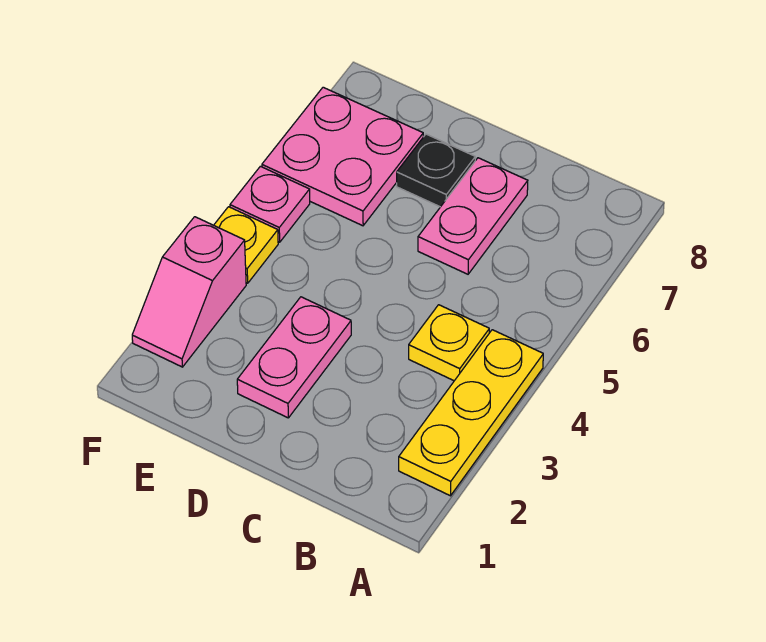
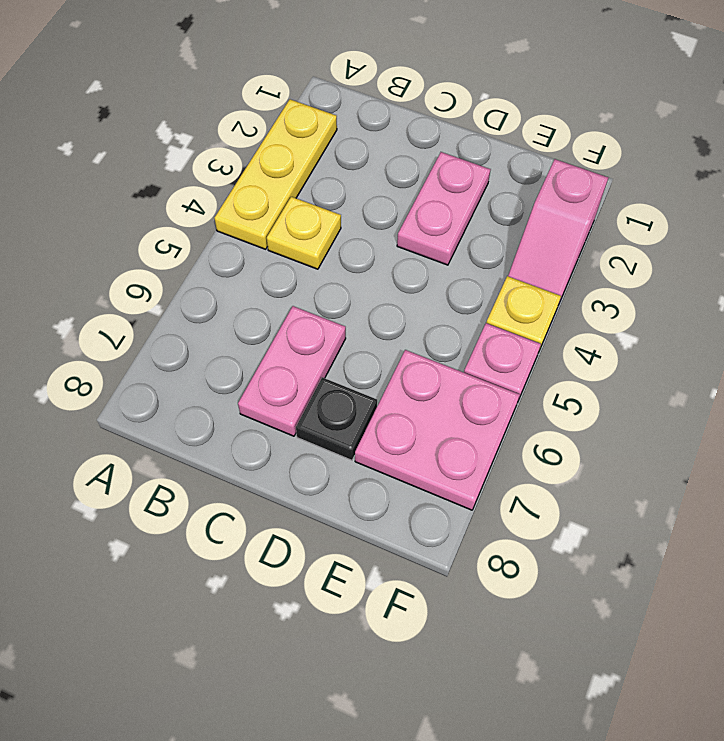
pink slope F2:F3 level 1 top 3 -> pink slope F2:F3 level 1 top 2

